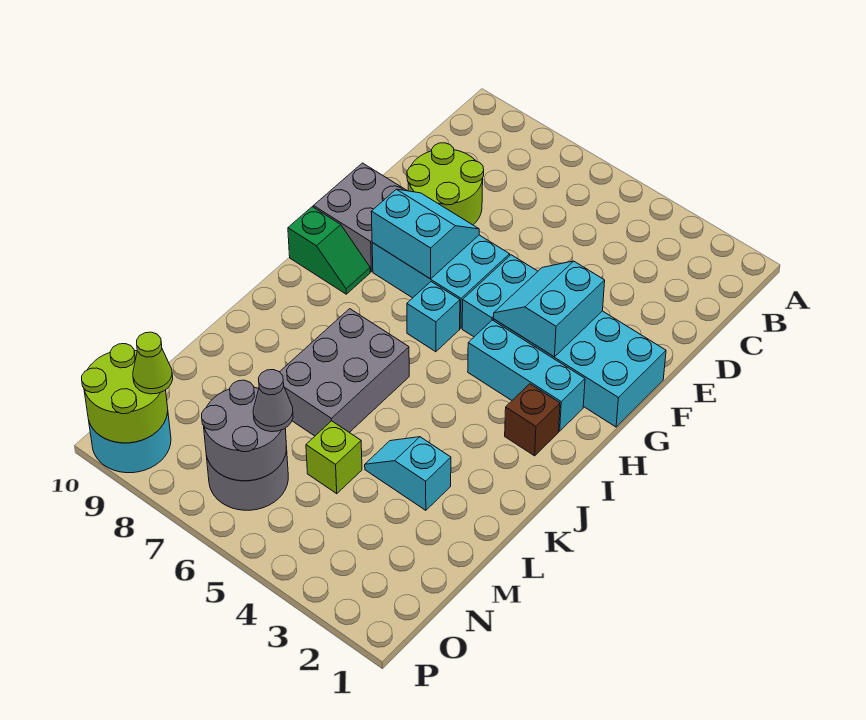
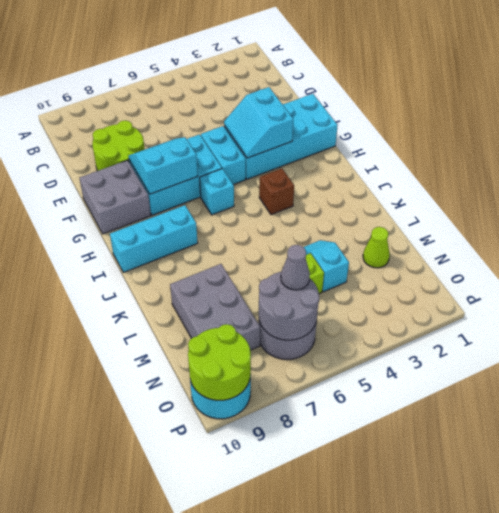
cyan brick H2:H4 level 1 -> cyan brick I8:I10 level 1
green slope H9:H10 level 1 top 10 -> none
brown brick I2 level 1 -> brown brick I4 level 1
grey brick J6:L7 level 1 -> grey brick L8:N9 level 1
cyan slope L3:L4 level 1 top 3 -> cyan slope L4:M4 level 1 top M
lime cone O9 level 3 -> lime cone M2 level 1

